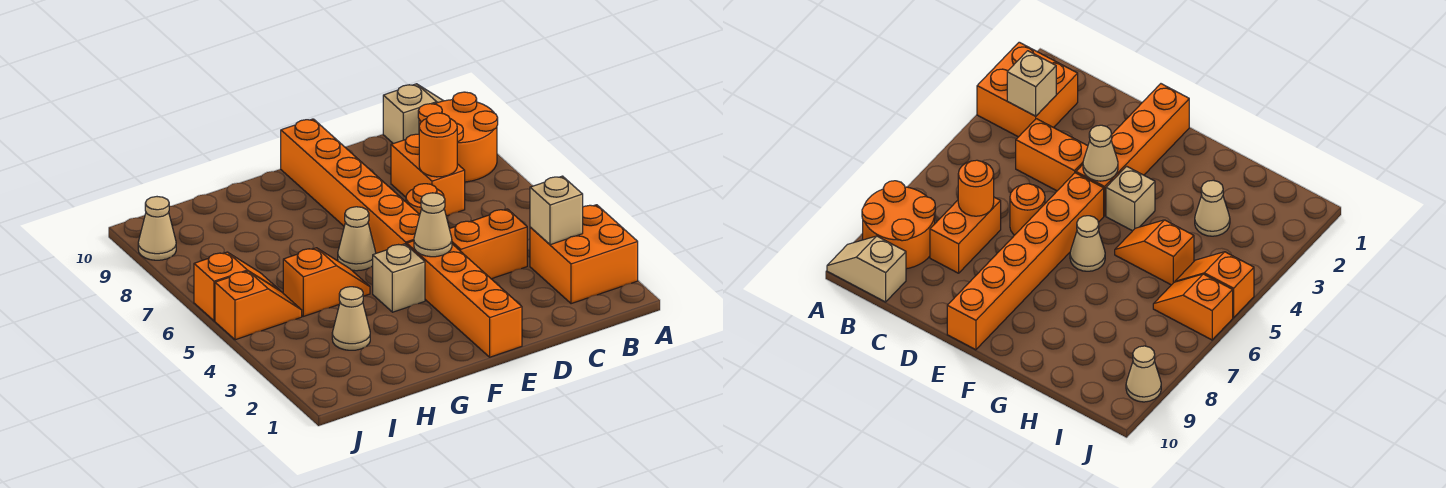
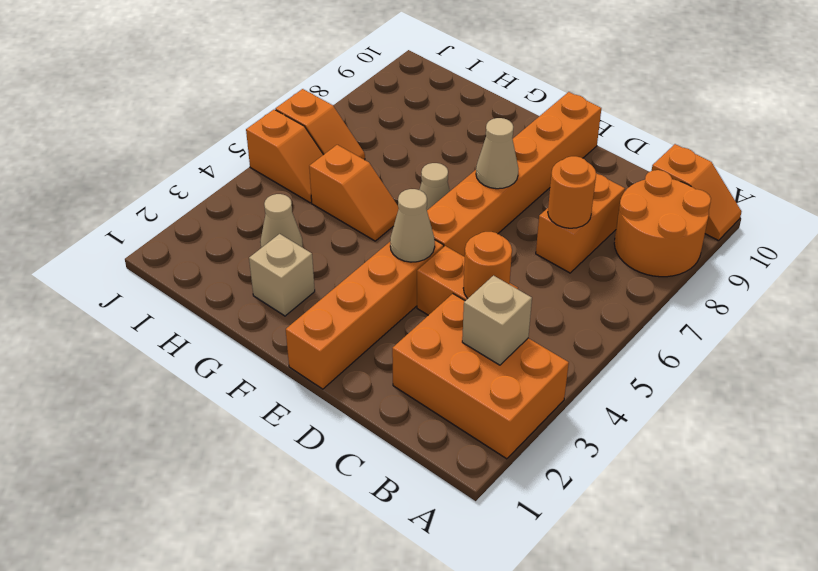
orange brick A2:B3 level 1 -> orange brick A2:C3 level 1
tan slope A10:B10 level 1 top B -> orange slope A10:B10 level 1 top B
orange round brick D6 level 1 -> orange round brick C4 level 2
tan brick F4 level 1 -> tan brick G2 level 1
tan cone J9 level 1 -> tan cone E7 level 2

